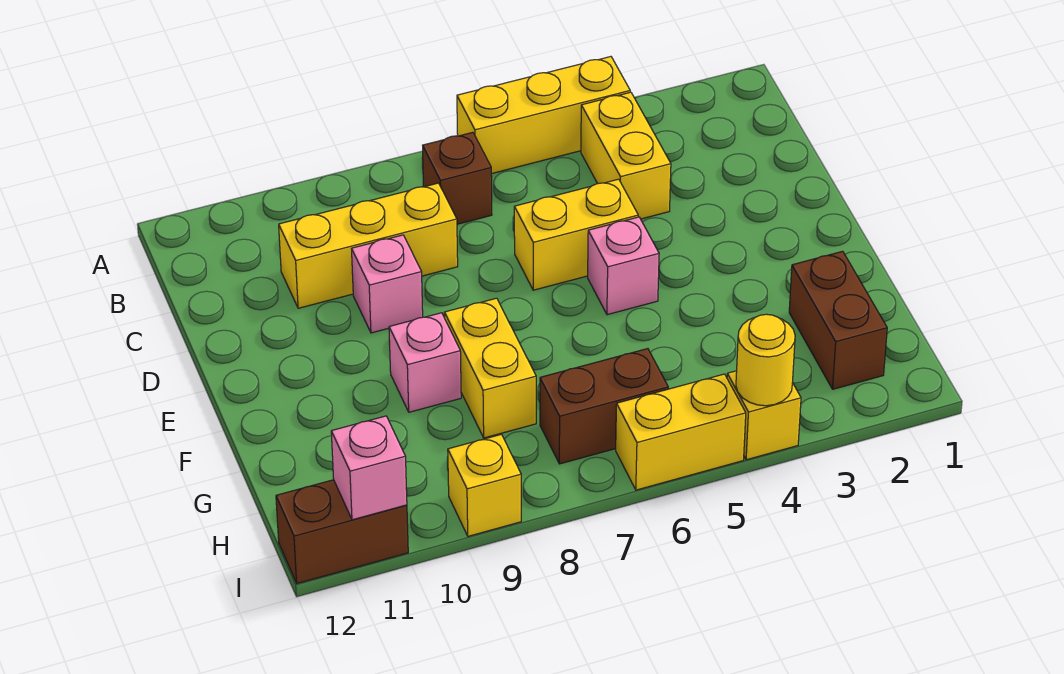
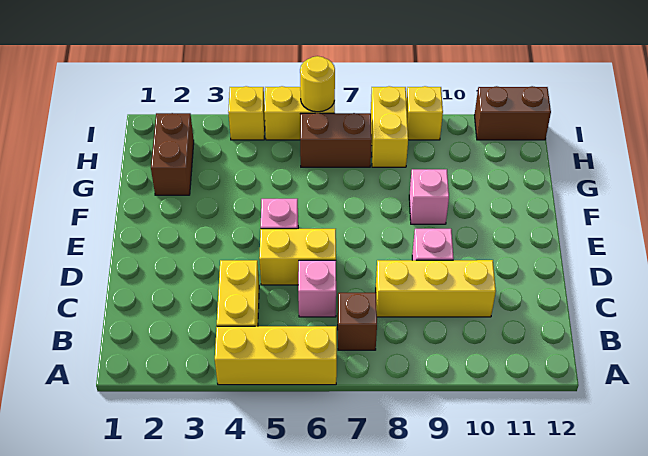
yellow brick F8:G8 level 1 -> yellow brick H8:I8 level 1
yellow round brick I4 level 2 -> yellow round brick I6 level 2
pink brick I11 level 2 -> pink brick C6 level 1

